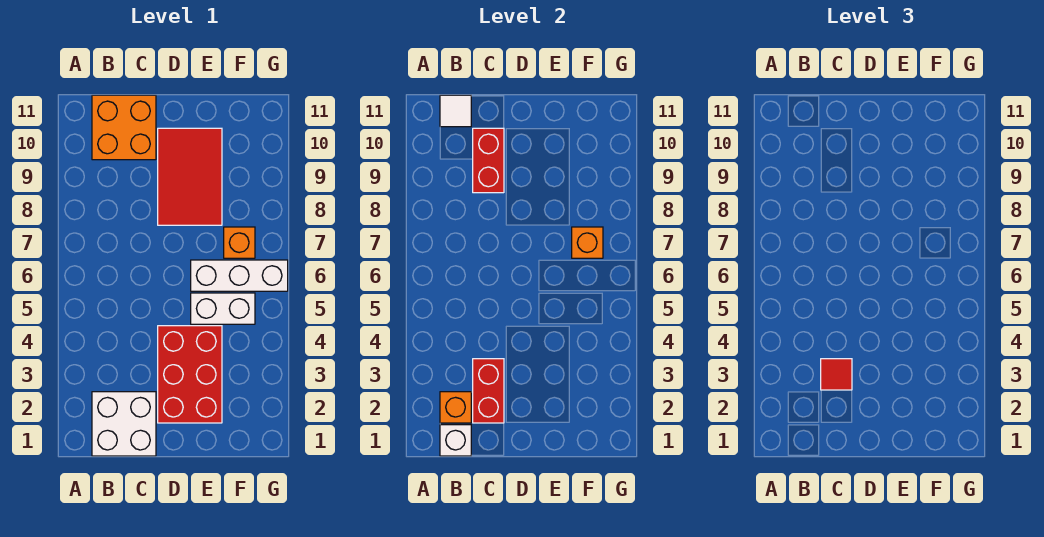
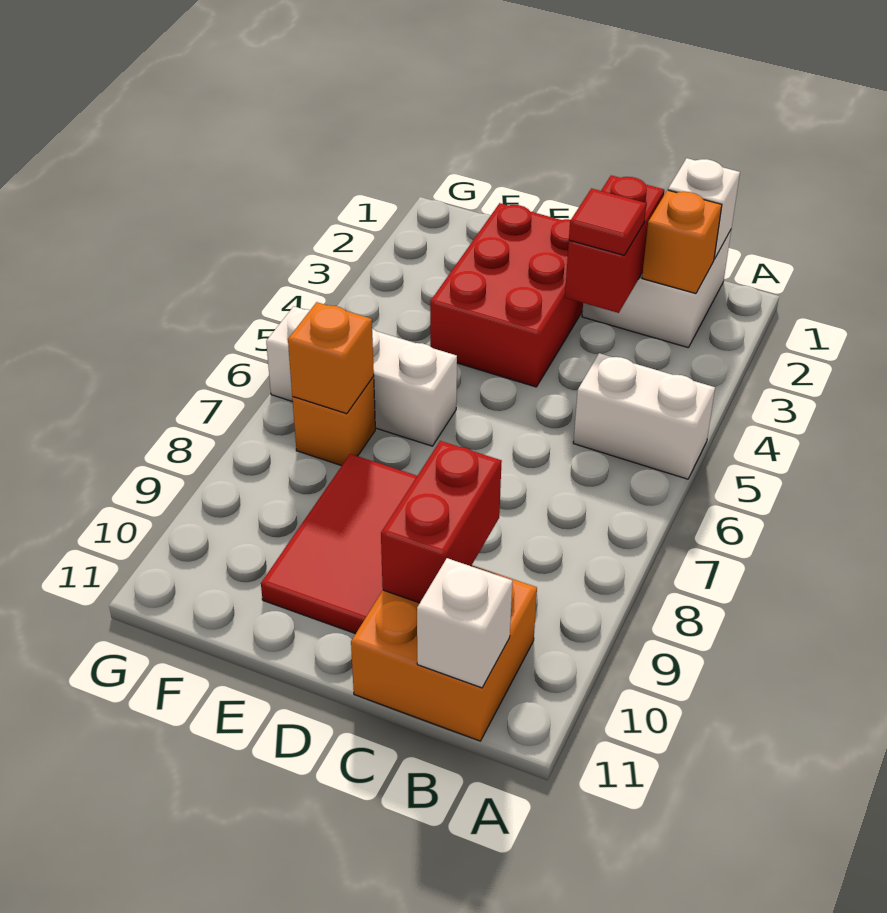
white tile B11 level 2 -> white brick B11 level 2
white brick E5:F5 level 1 -> white brick A5:B5 level 1

